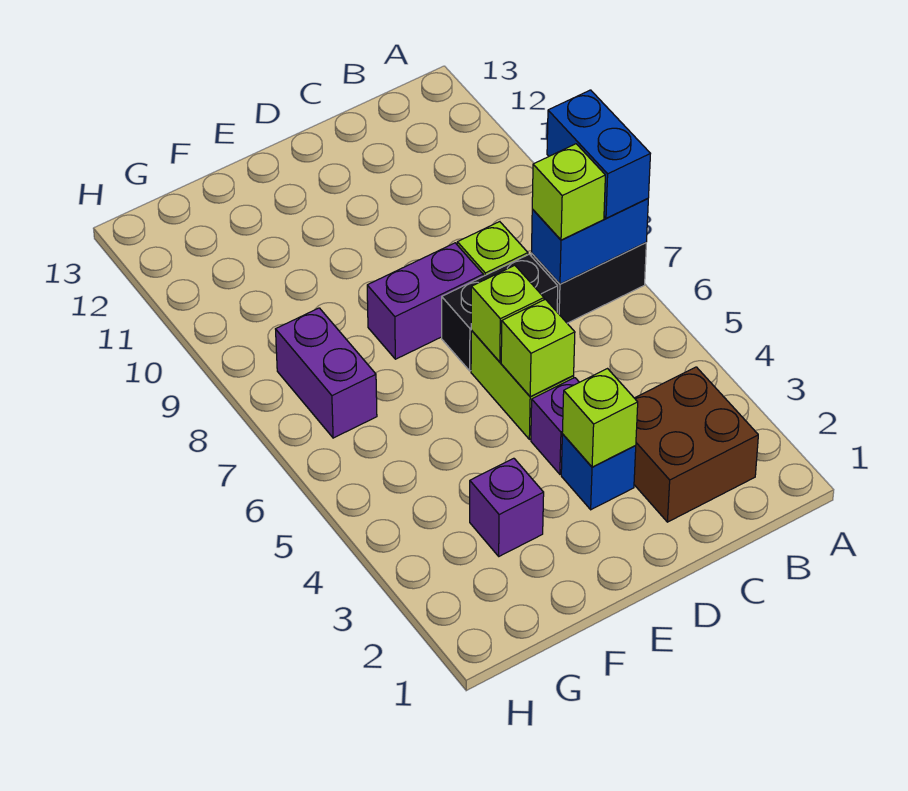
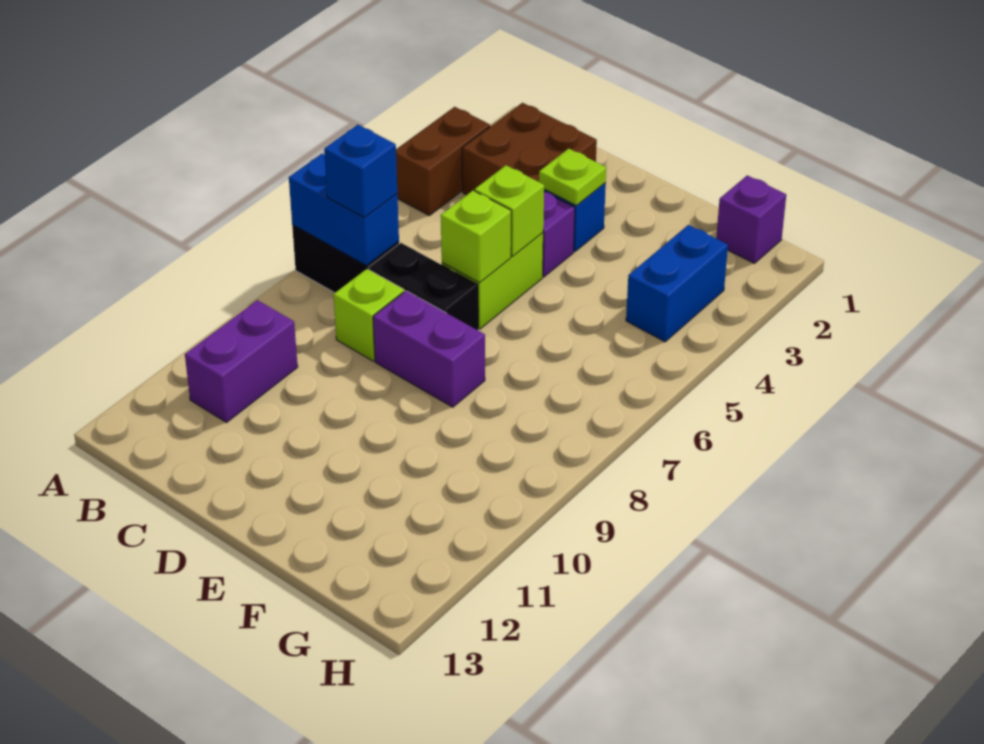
none -> brown brick A3:A4 level 1
blue brick A7:A8 level 3 -> blue brick G3:G4 level 1
lime brick B7 level 3 -> blue brick B7 level 3
lime brick D3 level 2 -> lime plate D3 level 2
purple brick F3 level 1 -> purple brick G1 level 1
purple brick G7:G8 level 1 -> purple brick B10:B11 level 1

